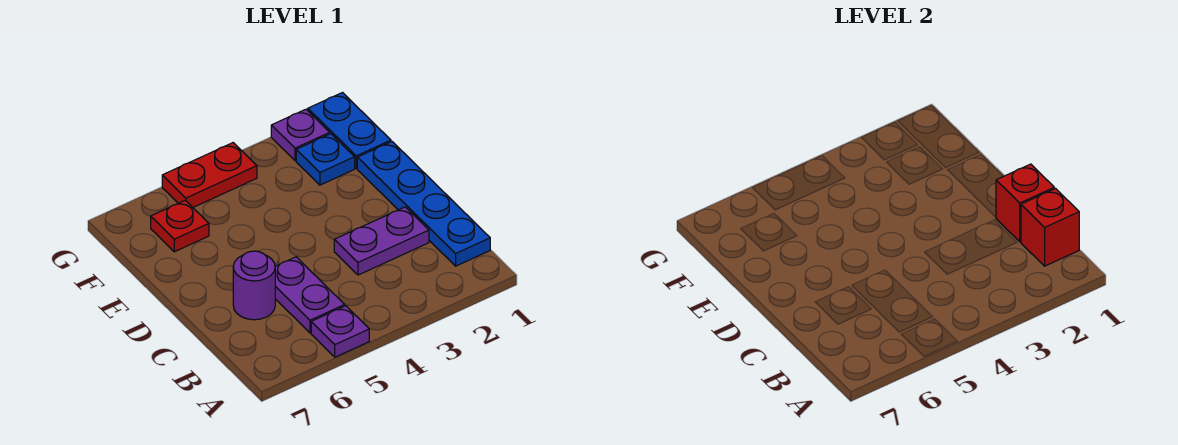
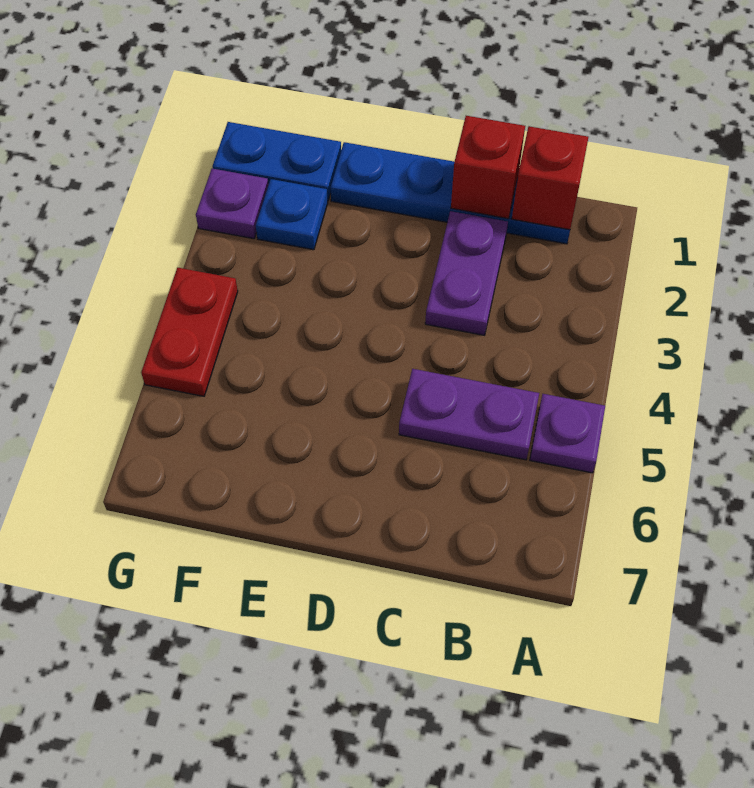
purple round brick C6 level 1 -> none
red plate F6 level 1 -> none

